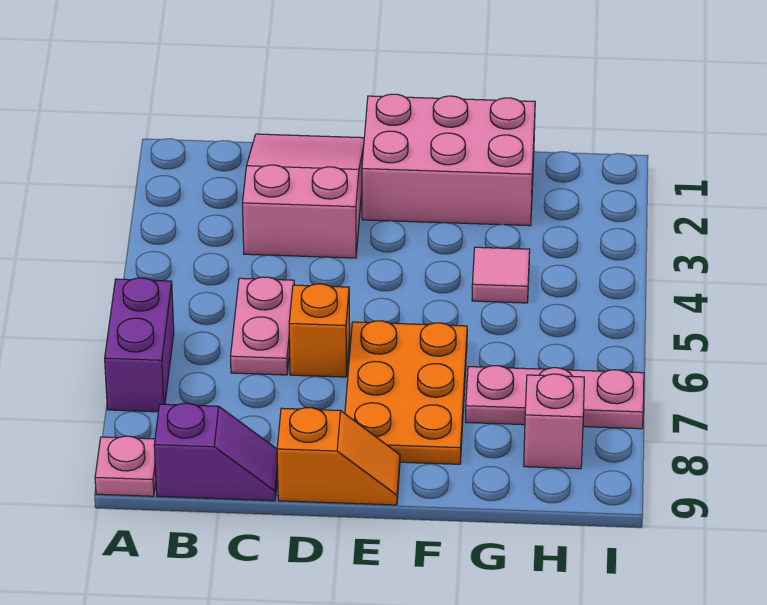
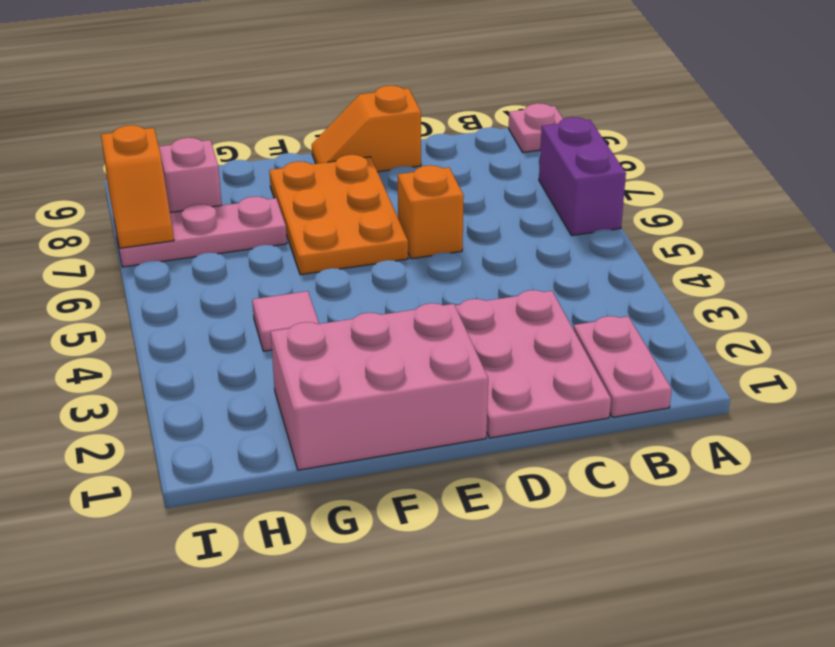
purple slope B9:C9 level 1 top B -> none
pink slope C1:D3 level 1 top 3 -> pink plate C1:D3 level 1
pink plate C5:C6 level 1 -> pink plate B1:B2 level 1
none -> orange slope I7:I8 level 2 top 8

